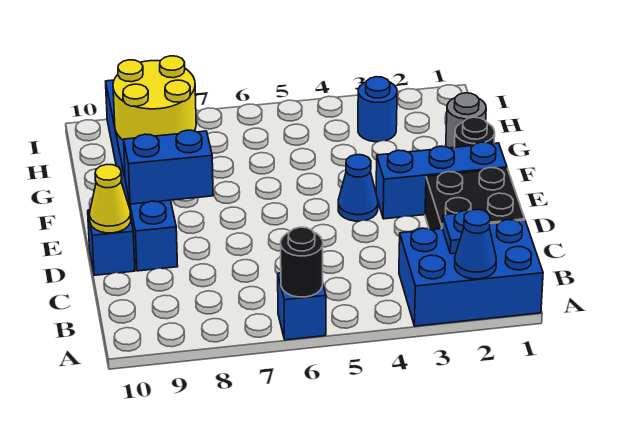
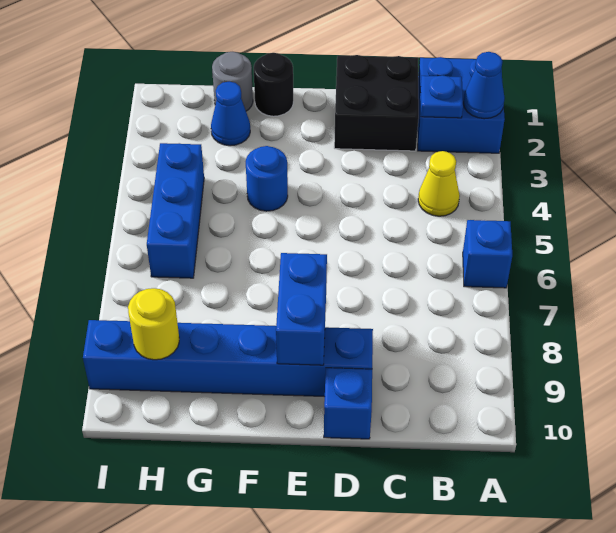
blue brick A1:B3 level 1 -> blue brick A1:B2 level 1
black round brick A6 level 2 -> none
yellow cone D10 level 2 -> yellow cone B4 level 1
blue brick E1:E3 level 1 -> blue brick H4:H6 level 1
blue cone E4 level 1 -> blue cone G2 level 1
yellow round brick G8:H9 level 2 -> yellow round brick H9 level 2
blue round brick H3 level 1 -> blue round brick F4 level 1

